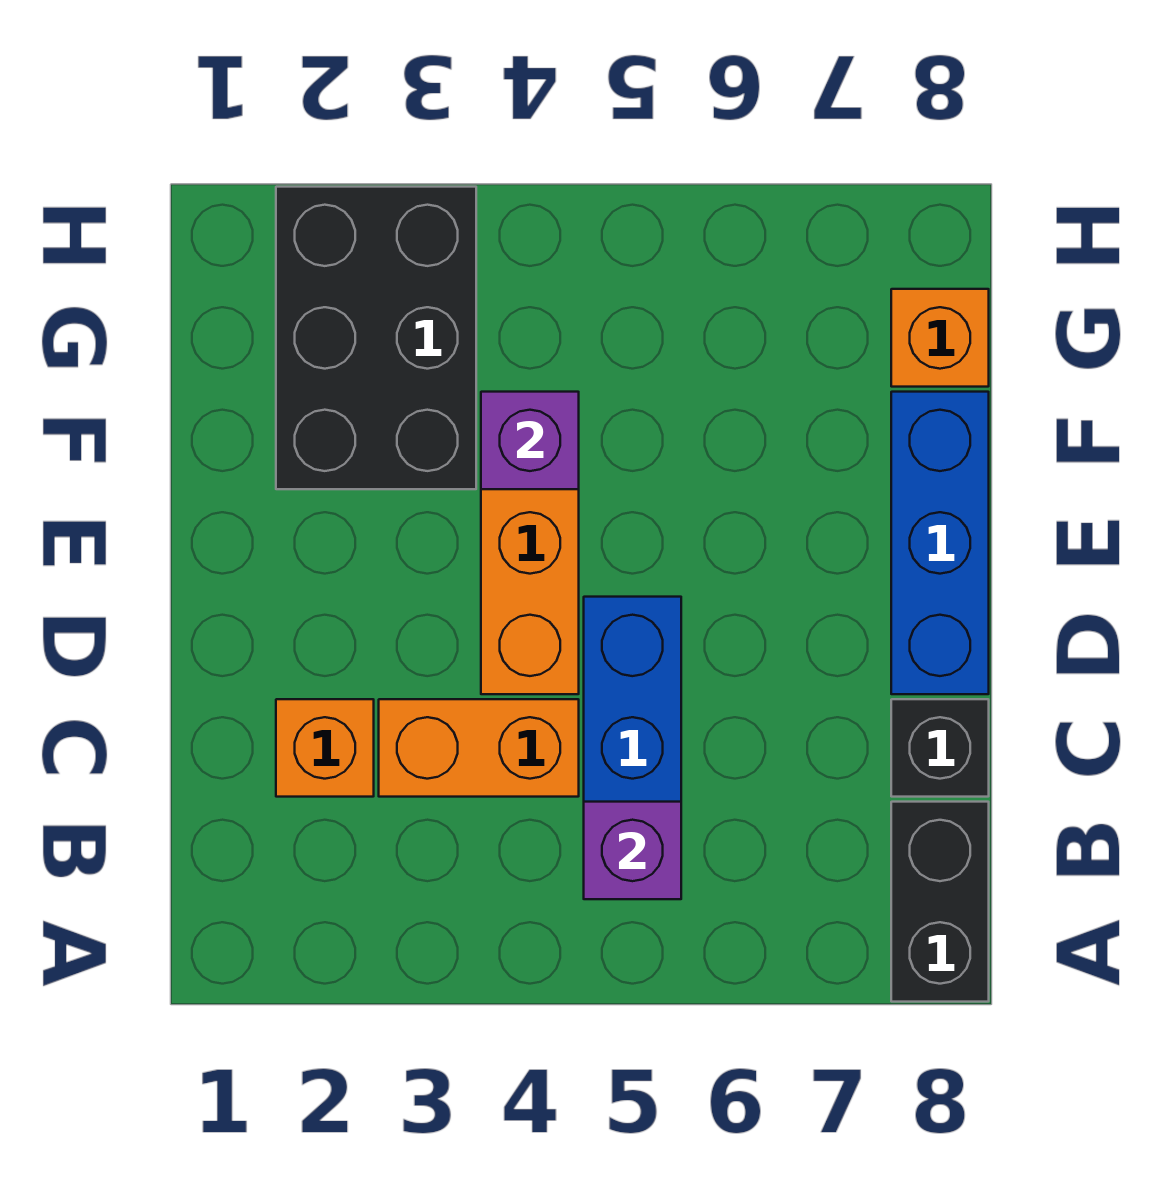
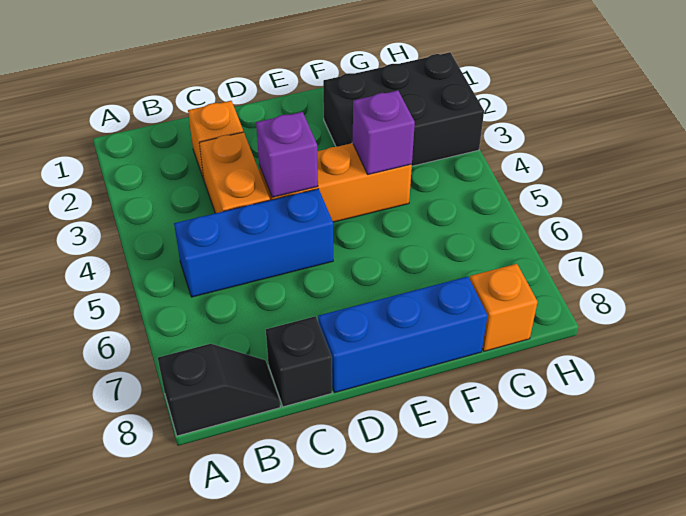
black brick A8:B8 level 1 -> black slope A8:B8 level 1 top A
purple brick B5 level 2 -> purple brick D4 level 2

